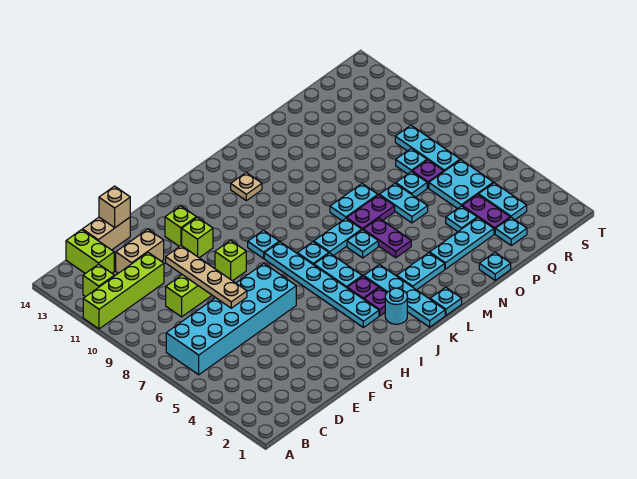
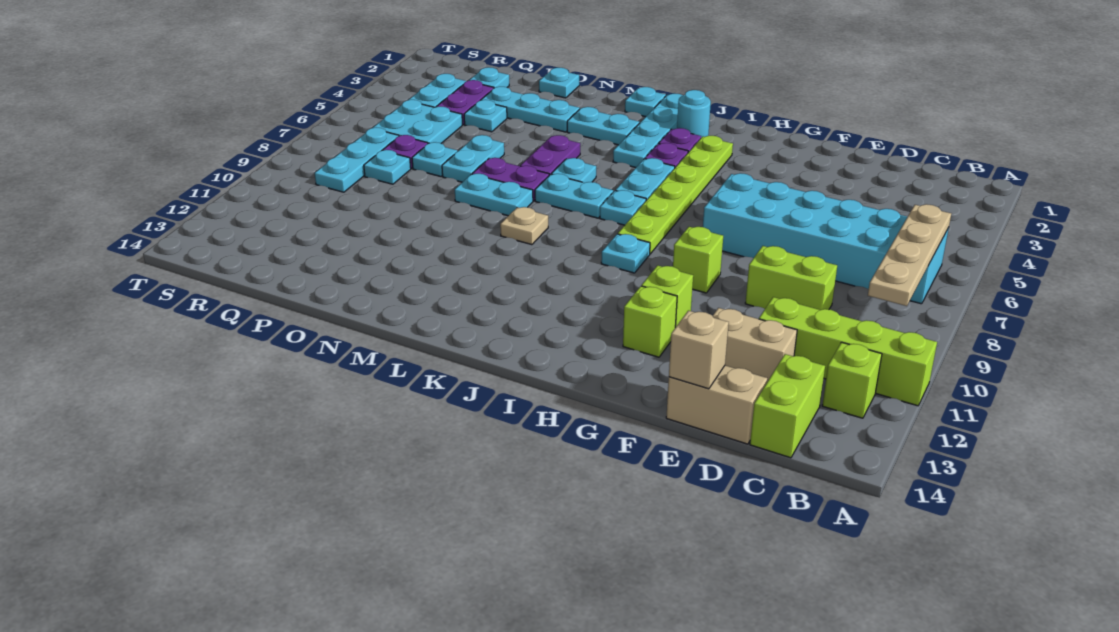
tan plate E7:E10 level 2 -> tan plate B6:B9 level 2
cyan plate I3:I8 level 1 -> lime plate I3:I8 level 1
tan plate K12 level 1 -> tan plate L9 level 1

